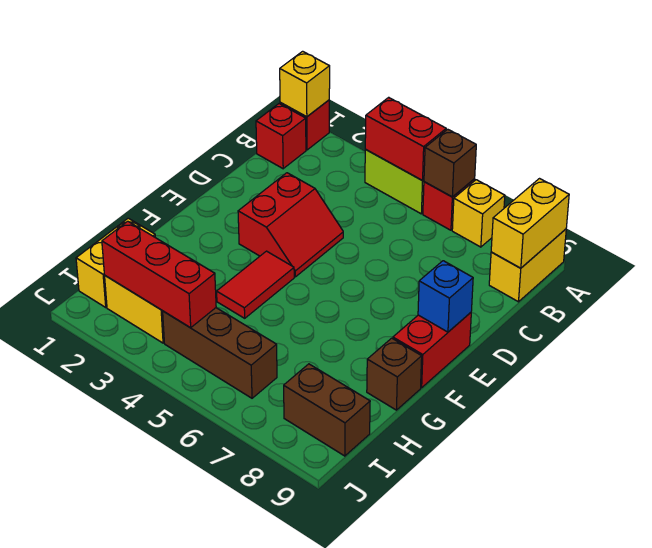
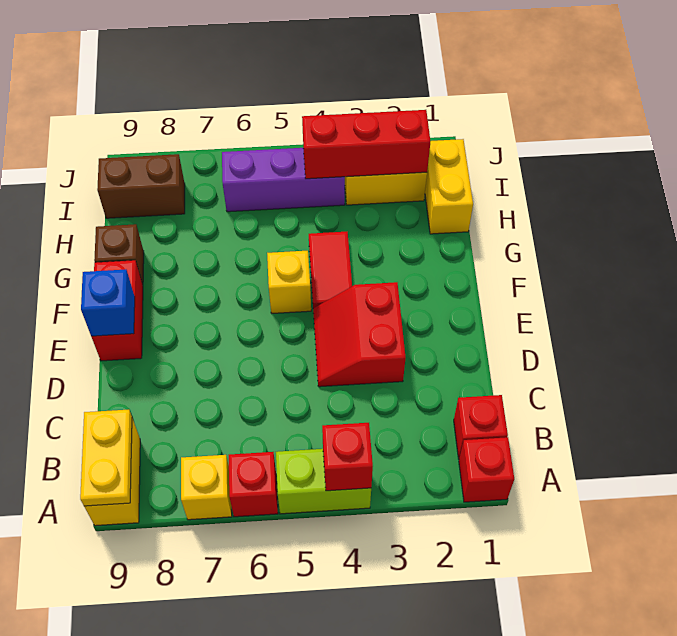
yellow brick A1 level 2 -> yellow brick F5 level 1
red brick A4:A5 level 2 -> red brick A4 level 2
brown brick A6 level 2 -> none
yellow brick A9:B9 level 2 -> yellow plate A9:B9 level 2
brown brick I4:I6 level 1 -> purple brick I4:I6 level 1

